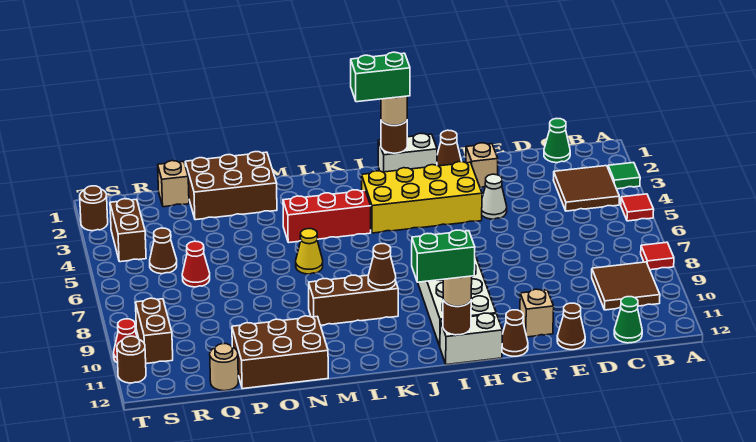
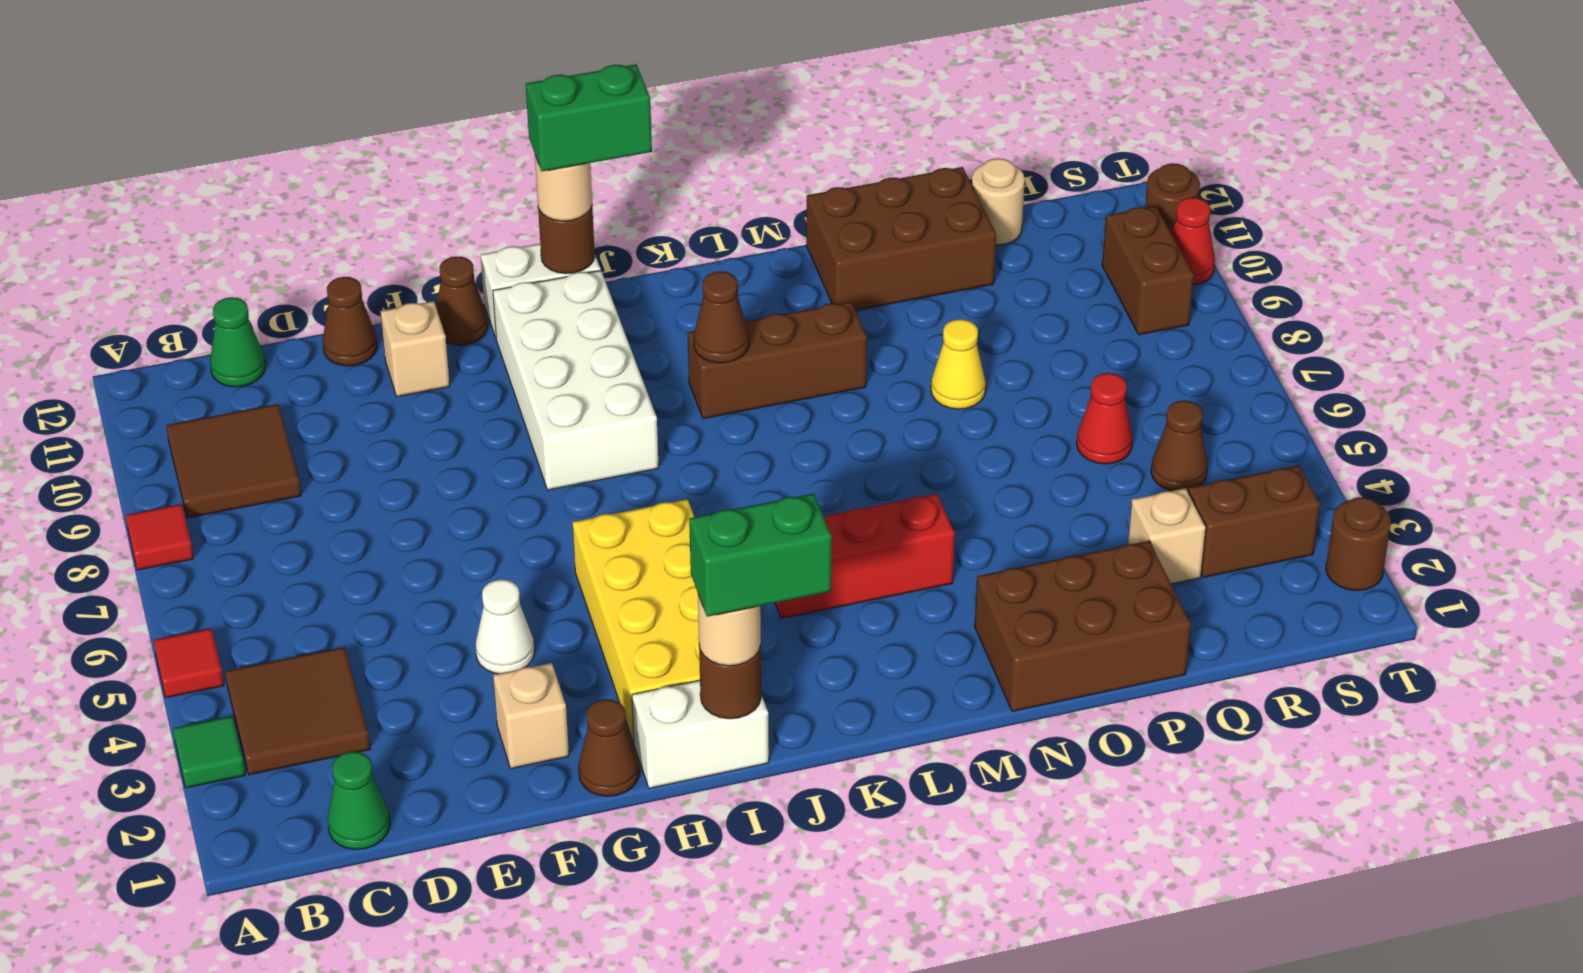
yellow brick G3:J4 level 1 -> yellow brick H2:I5 level 1
yellow cone M6 level 1 -> yellow cone O8 level 1
tan brick Q1 level 1 -> tan brick Q3 level 1
brown brick S3:S4 level 1 -> brown brick R3:S3 level 1

